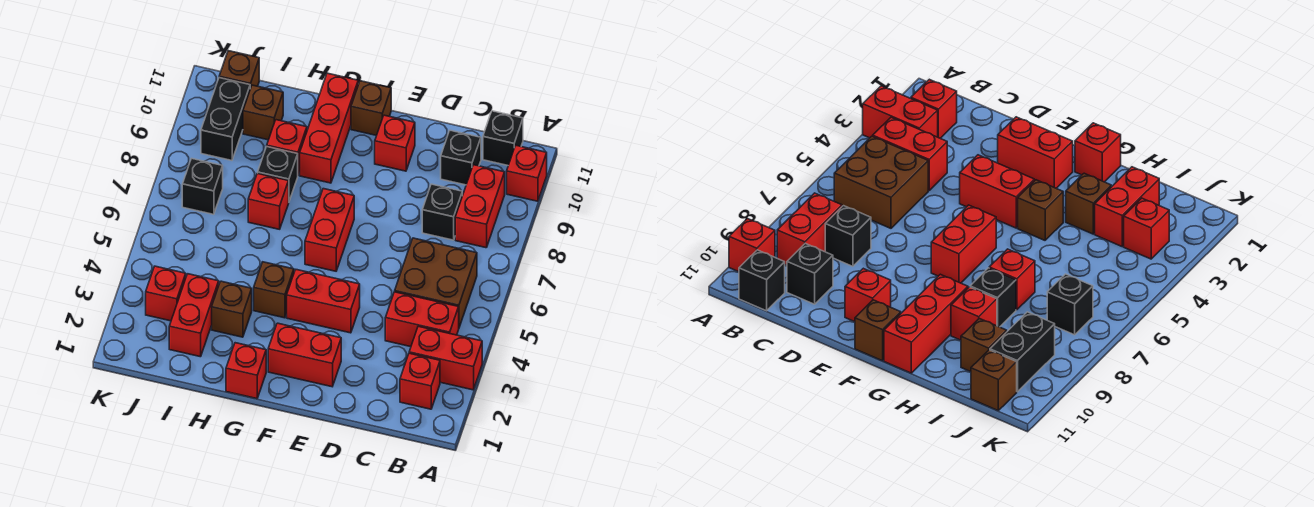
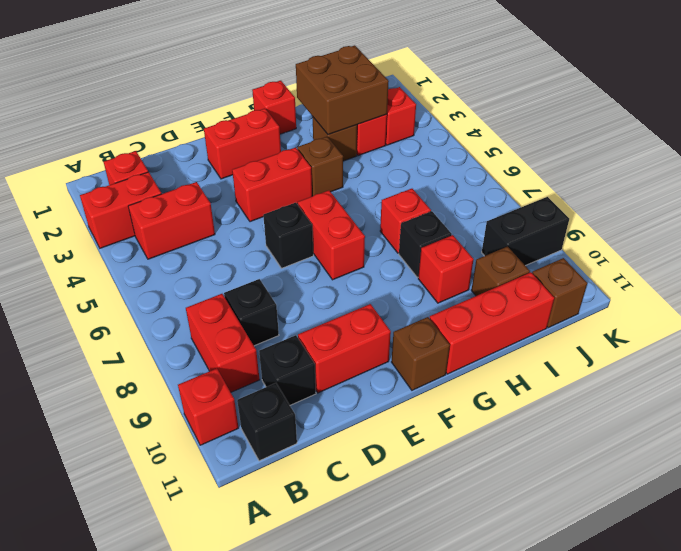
brown brick B5:C6 level 1 -> brown brick H2:I3 level 2
red brick E10 level 1 -> red brick D10:E10 level 1
red brick G9:G11 level 1 -> red brick G11:I11 level 1
black brick J7 level 1 -> black brick E6 level 1
black brick J9:J10 level 1 -> black brick J9:K9 level 1

